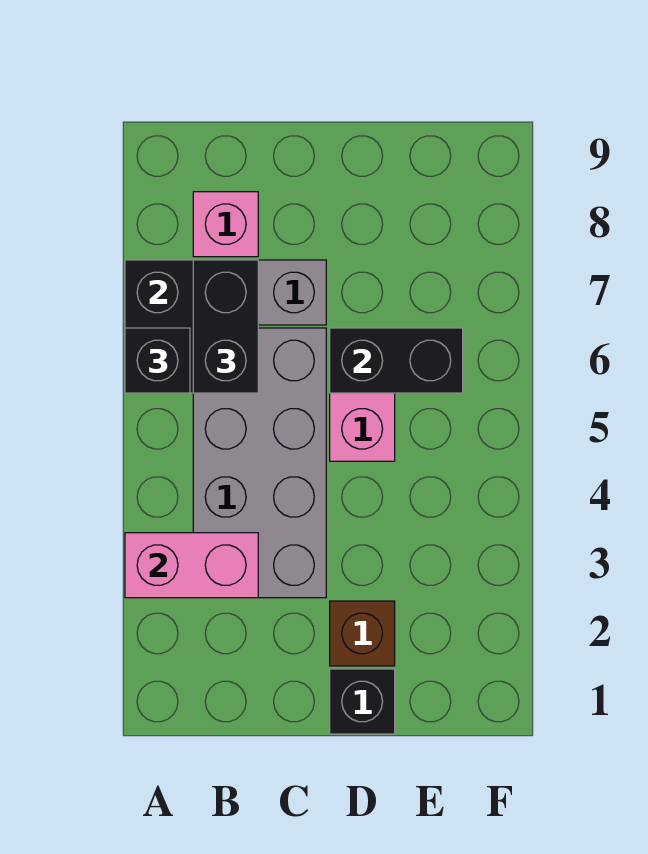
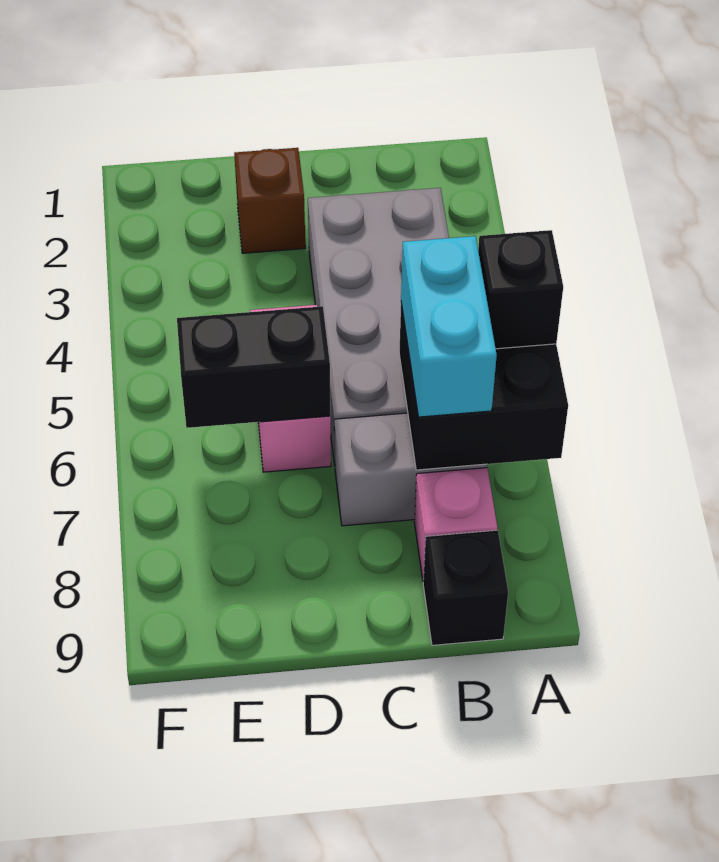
pink brick A3:B3 level 2 -> none
black brick B6:B7 level 3 -> cyan brick B6:B7 level 3
black brick D1 level 1 -> black brick B9 level 1

